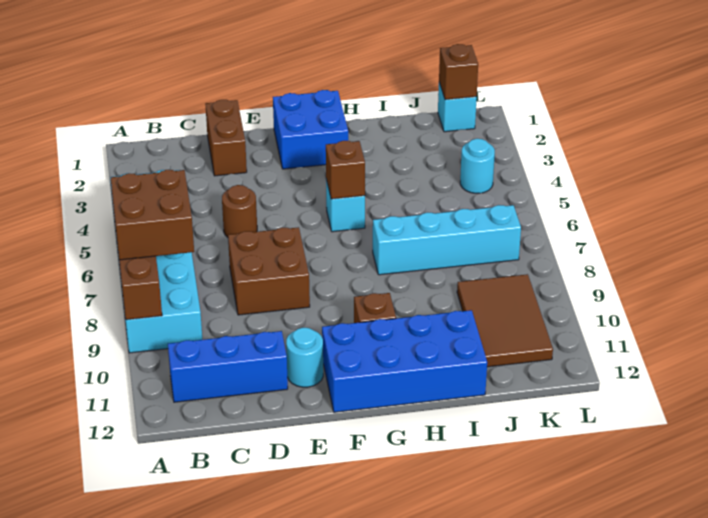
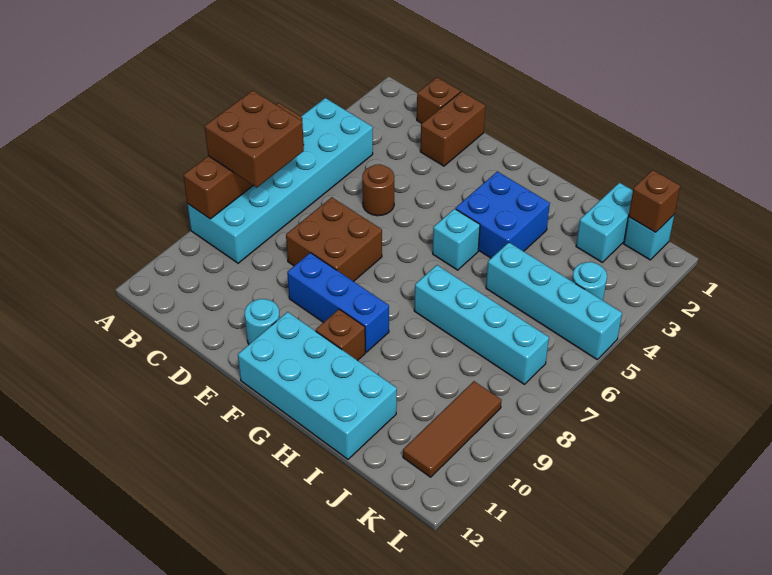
blue brick B11:D11 level 1 -> blue brick E9:G9 level 1
blue brick F1:G2 level 1 -> blue brick G3:H4 level 1
blue brick F11:I12 level 1 -> cyan brick F11:I12 level 1
brown brick G5 level 2 -> brown brick C1 level 1
none -> cyan brick I5:L5 level 1
none -> cyan brick J1:J2 level 1
brown tile J9:K11 level 1 -> brown tile K9:K11 level 1

